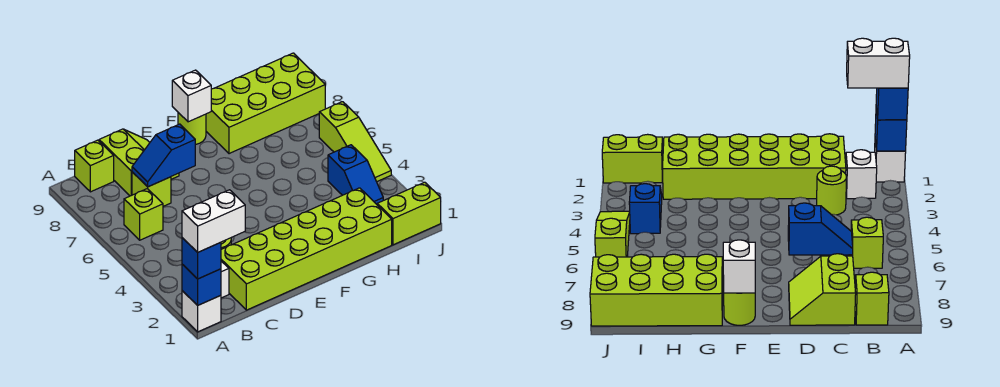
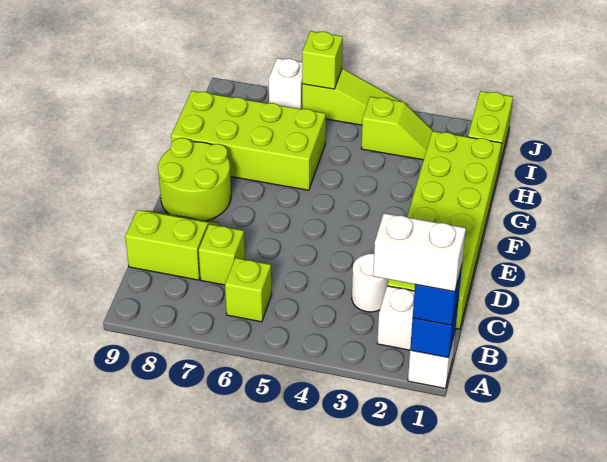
white brick A1:B1 level 4 -> white brick A1:A2 level 4
lime brick B9 level 1 -> lime brick J6 level 2
lime round brick C3 level 1 -> white round brick C3 level 1
blue slope C7:D7 level 2 top D -> none
lime round brick F9 level 1 -> lime round brick E8:F9 level 1
white brick F9 level 2 -> white brick J7 level 1
lime brick G8:J9 level 1 -> lime brick G6:H9 level 1
blue slope I3:I4 level 1 top 4 -> lime slope I3:I4 level 1 top 4

